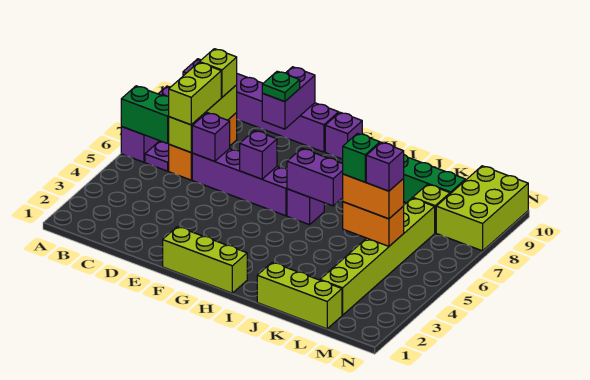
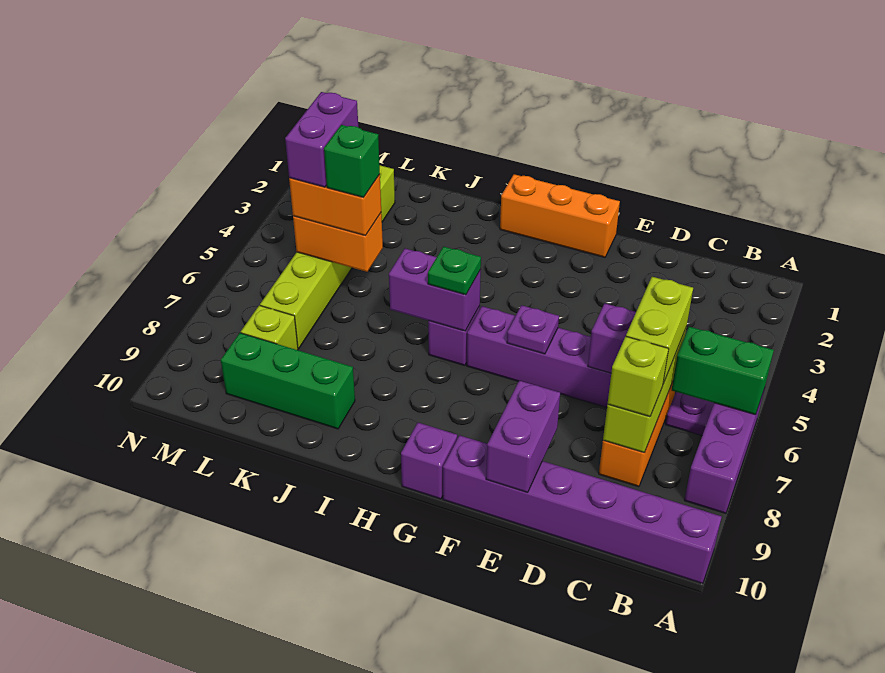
green plate E9 level 3 -> green plate H6 level 3
lime brick F1:H1 level 1 -> orange brick F1:H1 level 1
purple brick F6 level 2 -> purple plate F6 level 2
lime brick J1:L1 level 1 -> none
purple brick L5 level 4 -> purple brick L4:L5 level 4
lime brick M8:N10 level 1 -> none

